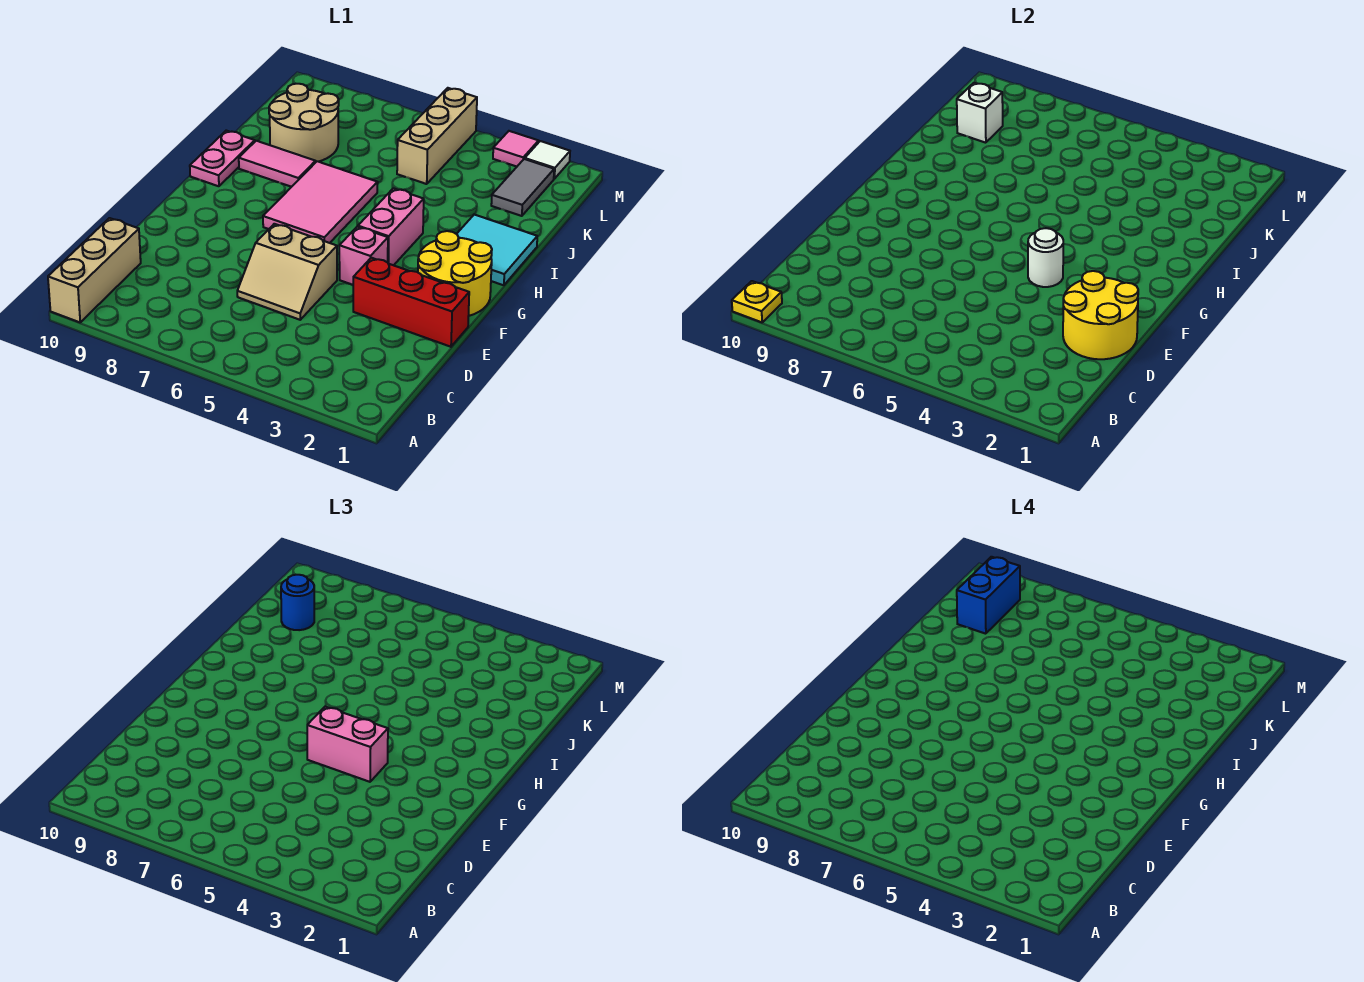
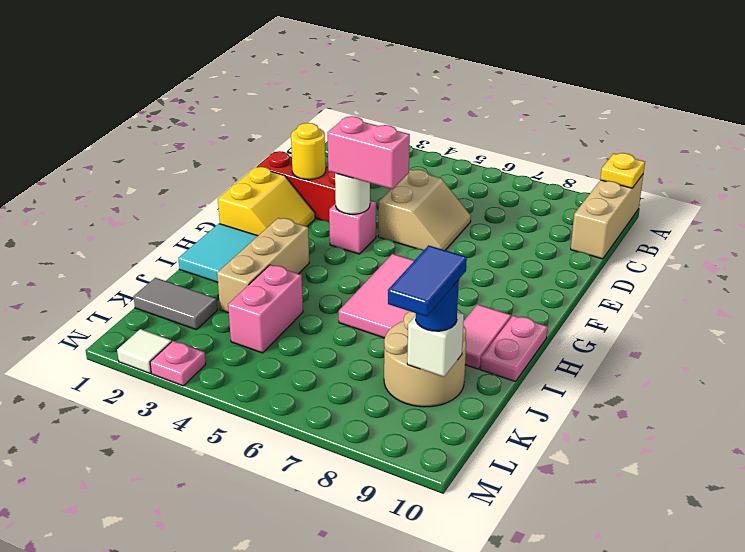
yellow round brick D1:E2 level 2 -> yellow round brick E2 level 2
tan slope D5:E6 level 1 top E -> tan slope D5:E6 level 1 top 5
yellow round brick F1:G2 level 1 -> yellow slope F1:G2 level 1 top 1
pink brick G4:H4 level 1 -> pink brick J4:K4 level 1
pink tile I8:I9 level 1 -> pink tile H9:I9 level 1
grey tile K2:L2 level 1 -> grey tile K1:K2 level 1
tan brick K5:M5 level 1 -> tan brick H3:J3 level 1
blue brick K9:L9 level 4 -> blue tile K9:L9 level 4
pink tile M3 level 1 -> pink plate M3 level 1

